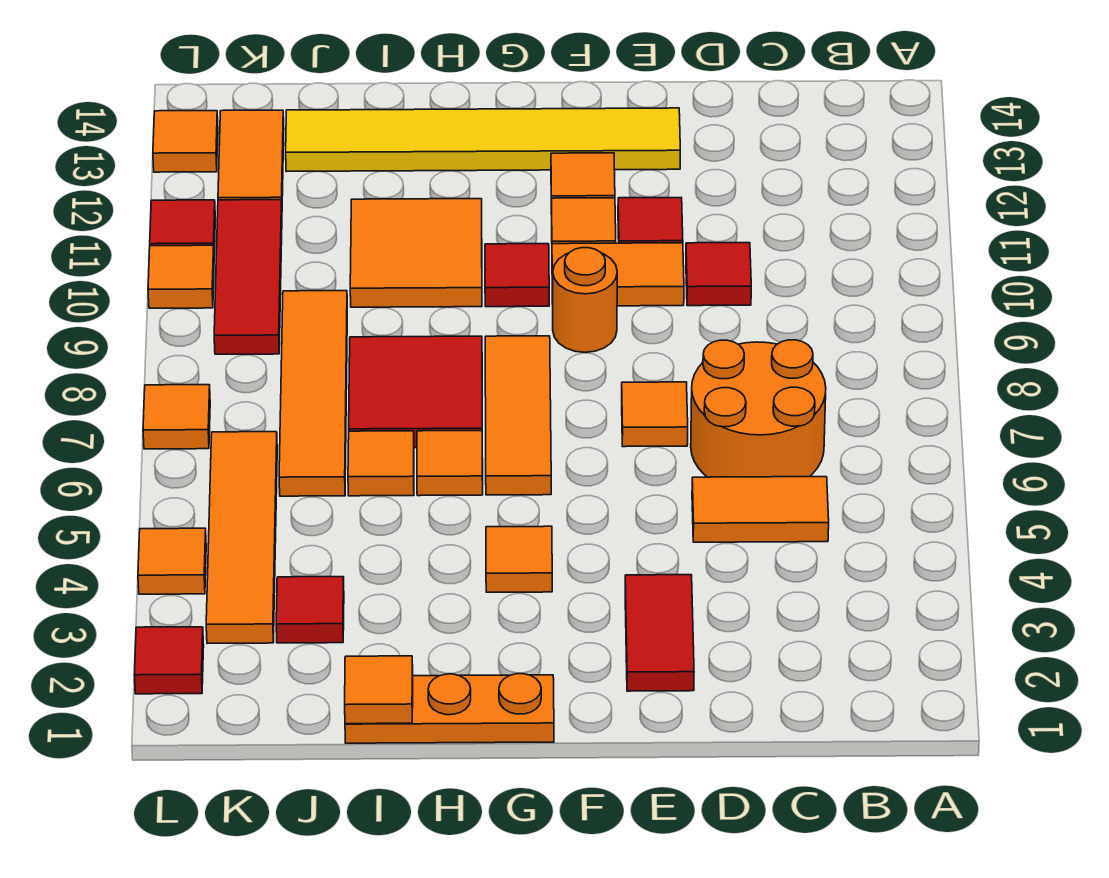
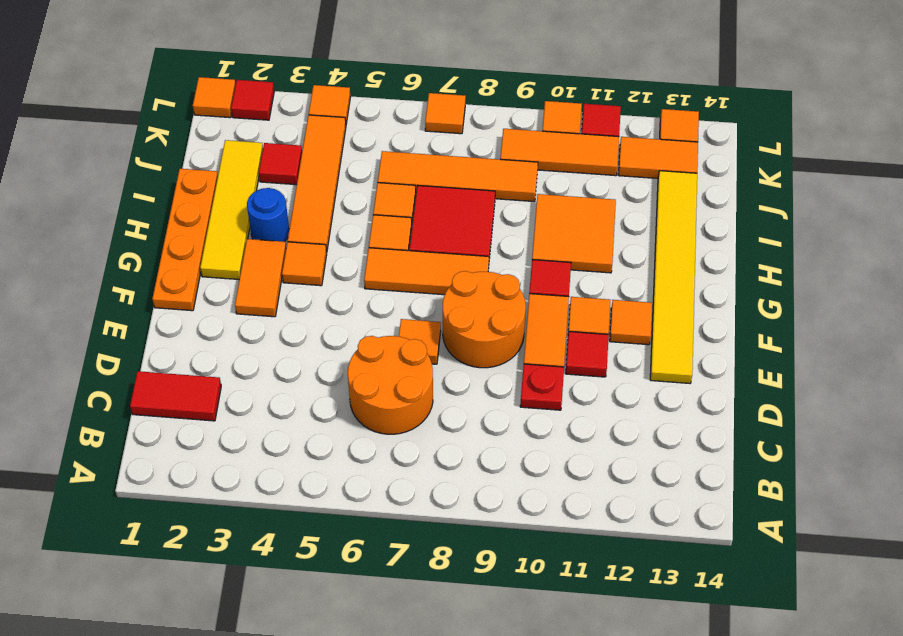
orange tile C5:D5 level 1 -> orange tile F3:G3 level 1
red tile D10 level 1 -> red plate D10 level 1
red tile E2:E3 level 1 -> red tile C1:C2 level 1
orange round brick F9 level 1 -> orange round brick E8:F9 level 1
orange plate G1:I1 level 1 -> orange plate F1:I1 level 1
none -> yellow tile G2:J2 level 1
none -> blue round brick H3 level 1
orange tile I1 level 2 -> orange tile L1 level 1
orange tile K3:K6 level 1 -> orange tile H4:K4 level 1
red tile K9:K11 level 1 -> orange tile K9:K11 level 1

